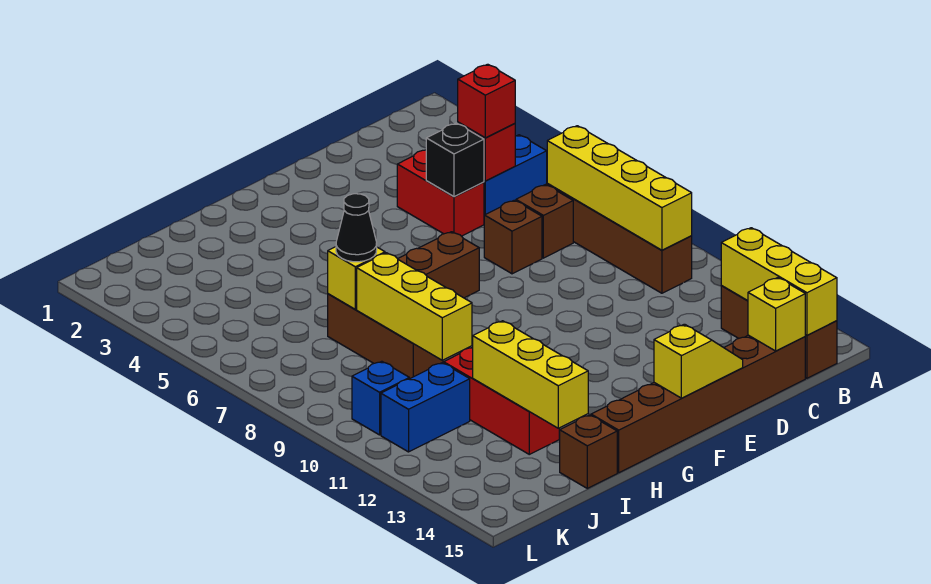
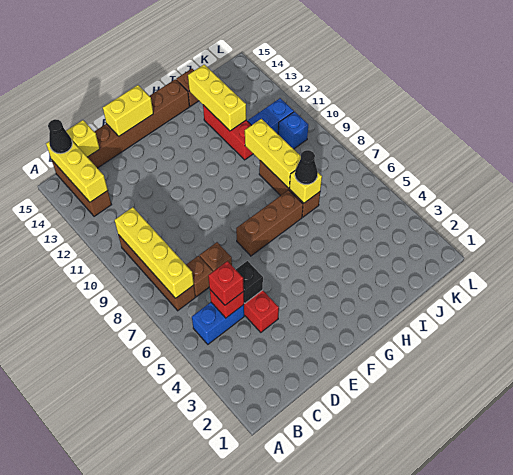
none -> black cone B15 level 3
yellow slope E15:F15 level 2 top F -> yellow brick E15:F15 level 2

